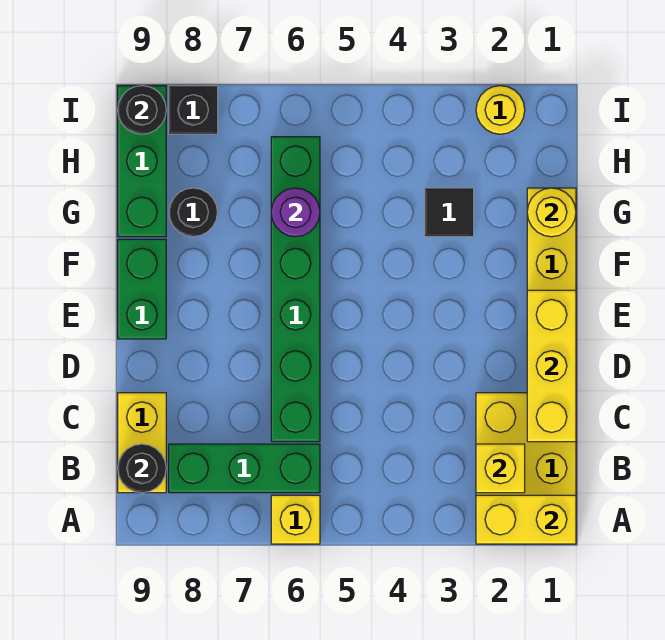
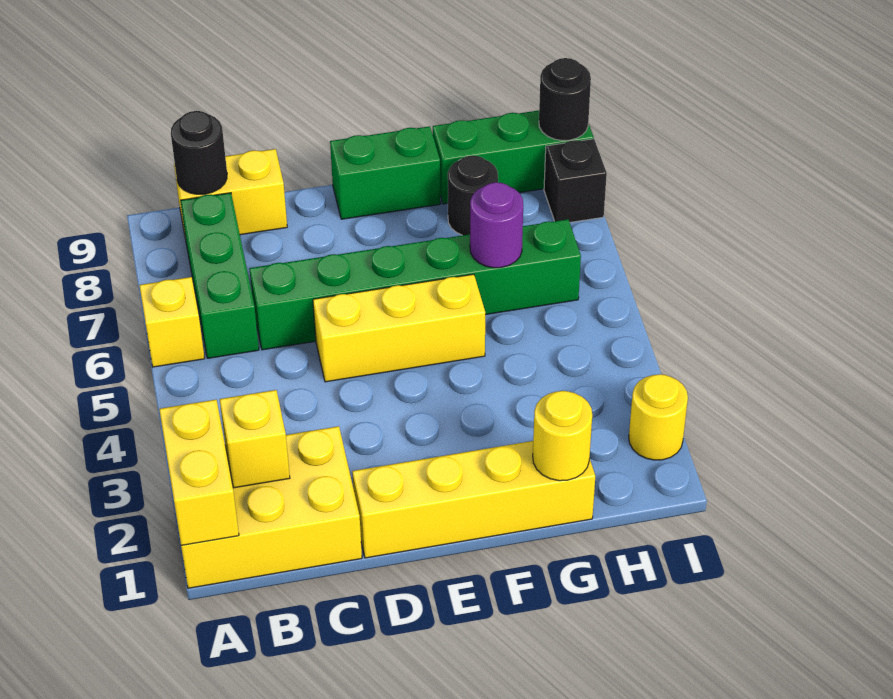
yellow brick C1:E1 level 2 -> yellow brick D5:F5 level 1
black tile G3 level 1 -> none

